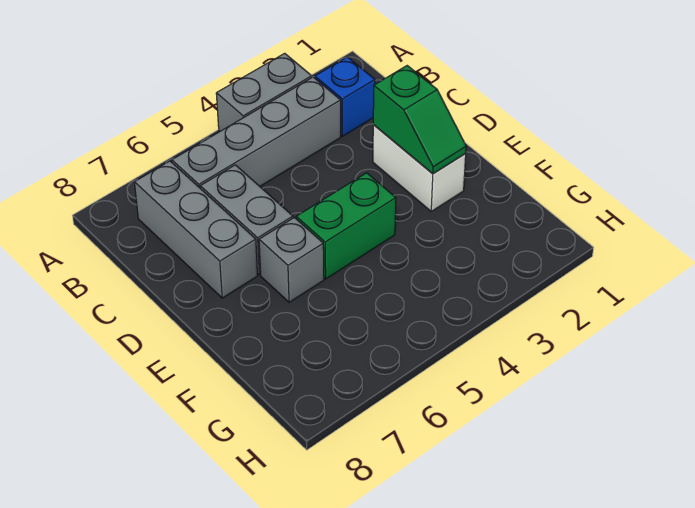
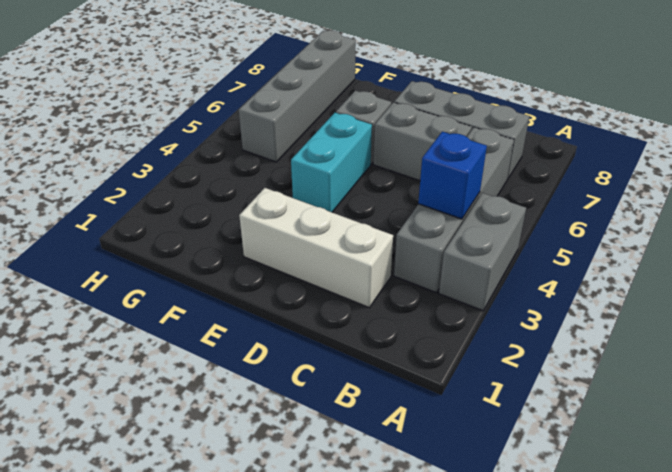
blue brick B2 level 1 -> blue brick B4 level 2
white brick D2:E2 level 1 -> white brick C2:E2 level 1
green slope D2:E2 level 2 top D -> none
green brick E4:E5 level 1 -> cyan brick E4:E5 level 1
none -> grey brick G5:G8 level 1

